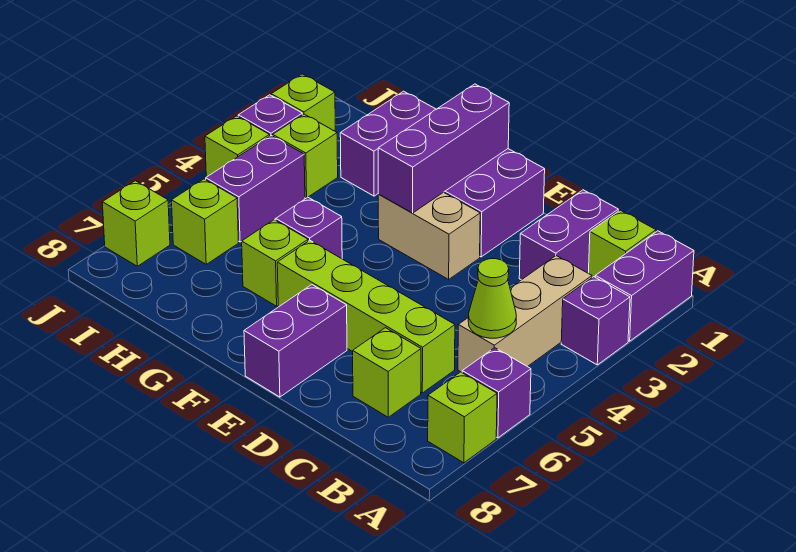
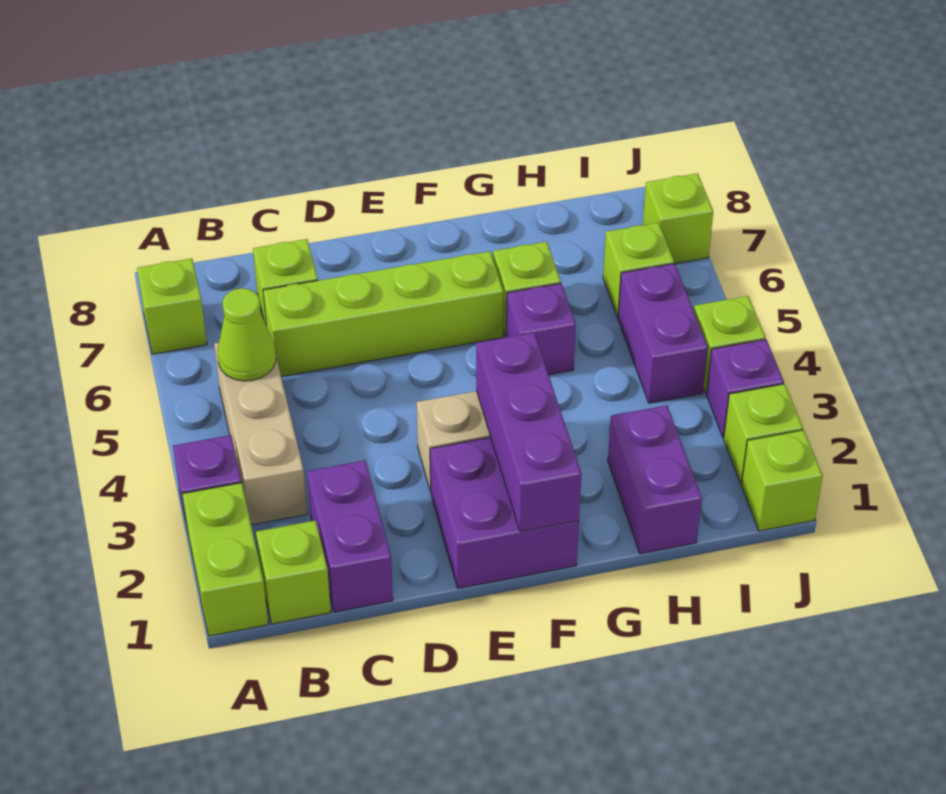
purple brick A1:A2 level 1 -> lime brick A1:A2 level 1
purple brick A6 level 1 -> none
purple brick E7:E8 level 1 -> none
lime brick I3 level 1 -> lime brick J1 level 1

